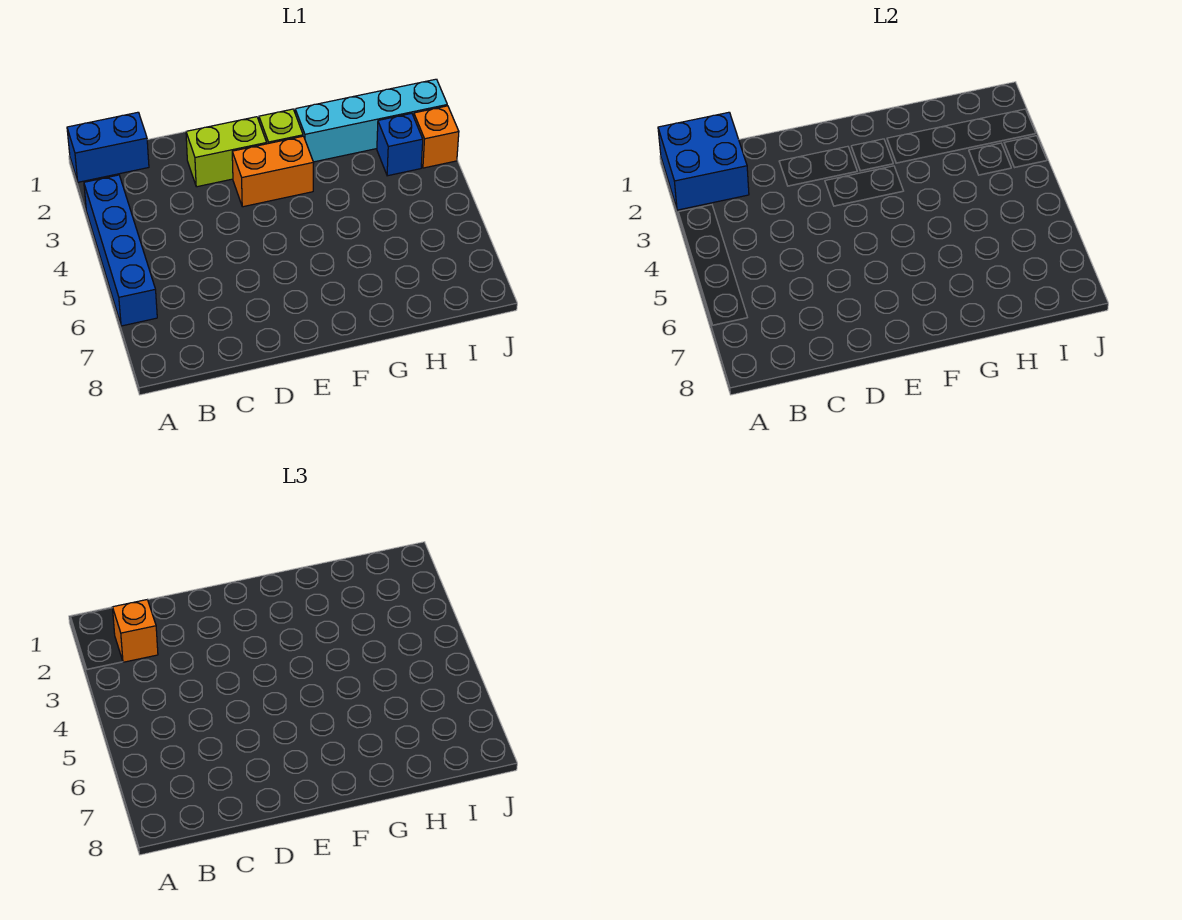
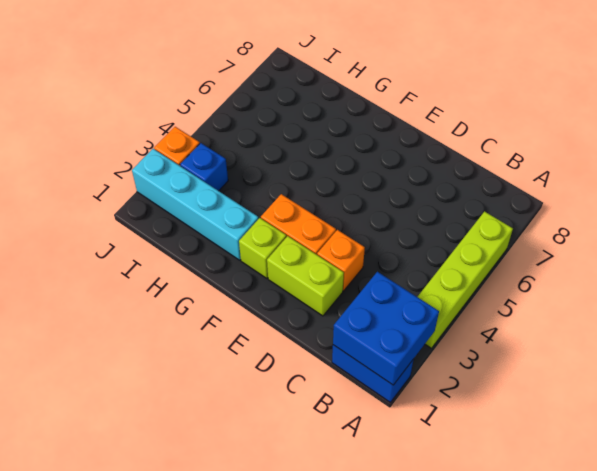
blue brick A3:A6 level 1 -> lime brick A3:A6 level 1
orange brick B2 level 3 -> orange brick D3 level 1

